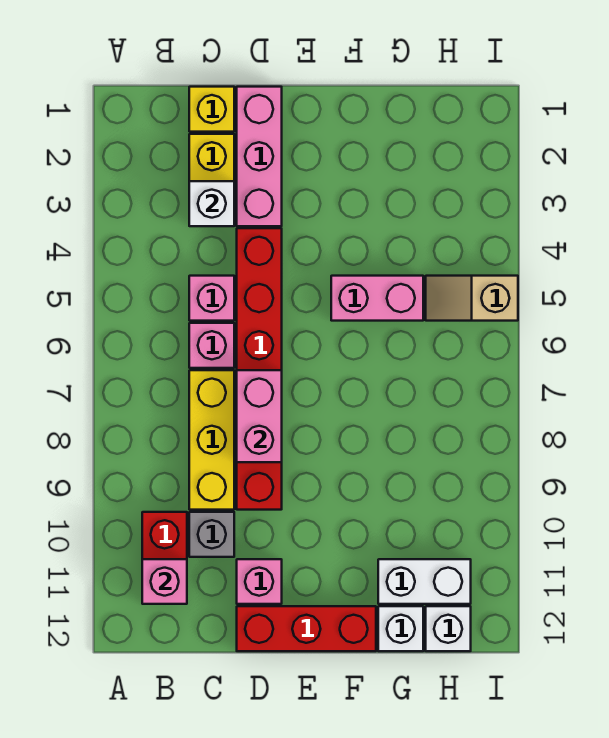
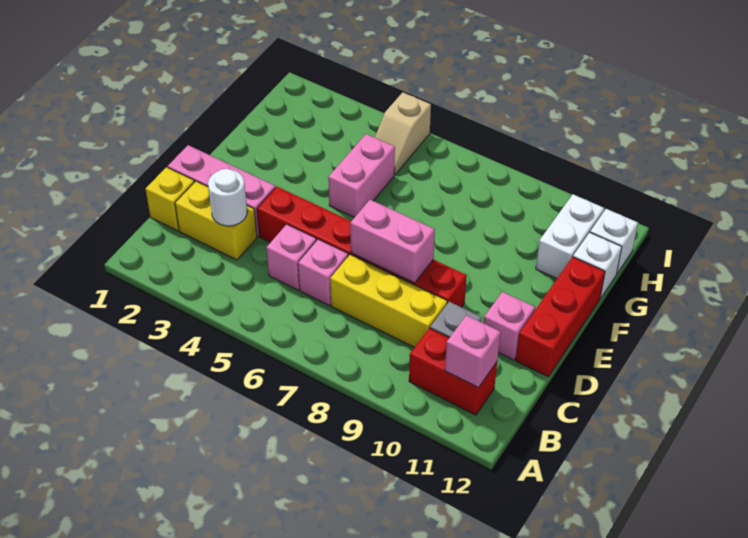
white brick C3 level 2 -> white round brick C3 level 2

